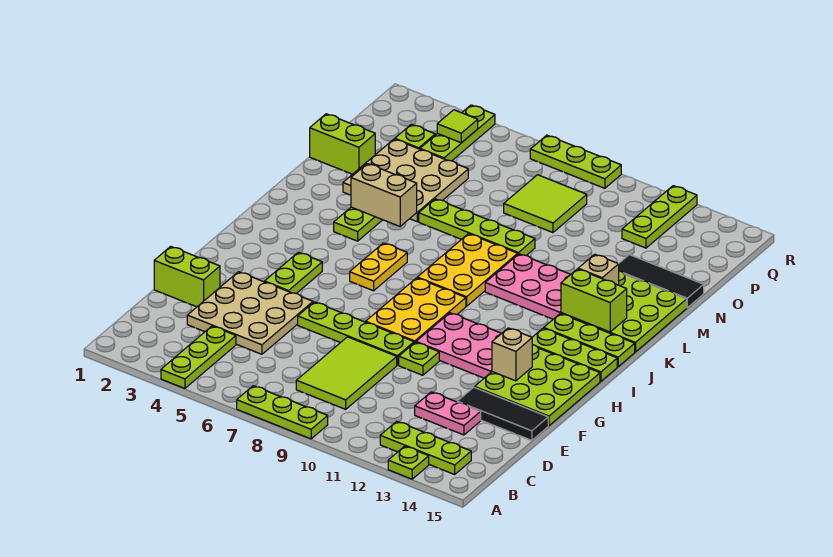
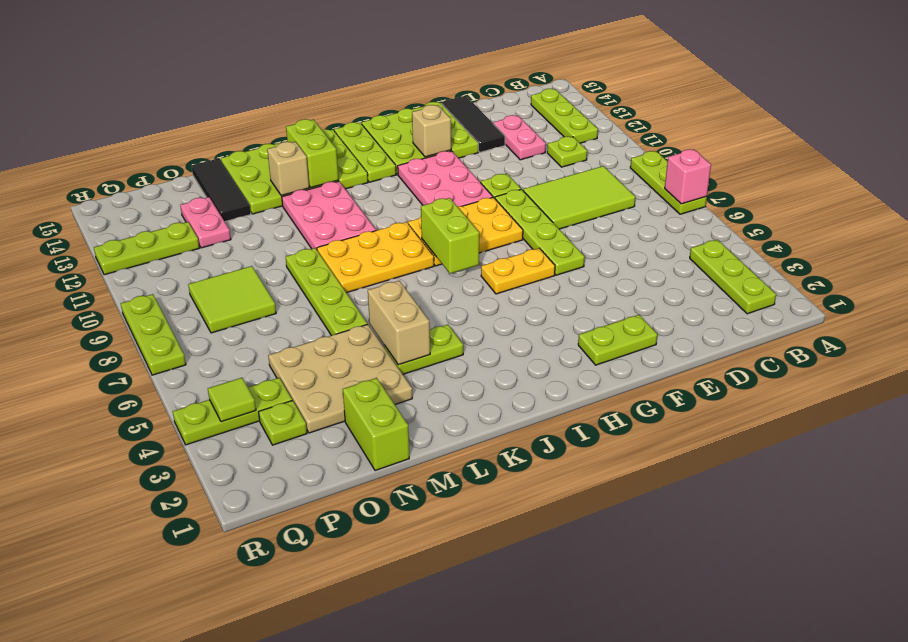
lime plate A4:C4 level 1 -> lime plate B2:B4 level 1
none -> pink brick A7 level 2
lime plate A13 level 1 -> lime plate C11 level 1
tan plate D3:F5 level 1 -> none
lime brick E1:E2 level 1 -> lime brick I7:I8 level 2
lime plate G4:H4 level 1 -> lime plate F2:G2 level 1
yellow plate I6:J6 level 1 -> yellow plate G6:H6 level 1
none -> pink plate O12:O13 level 1

